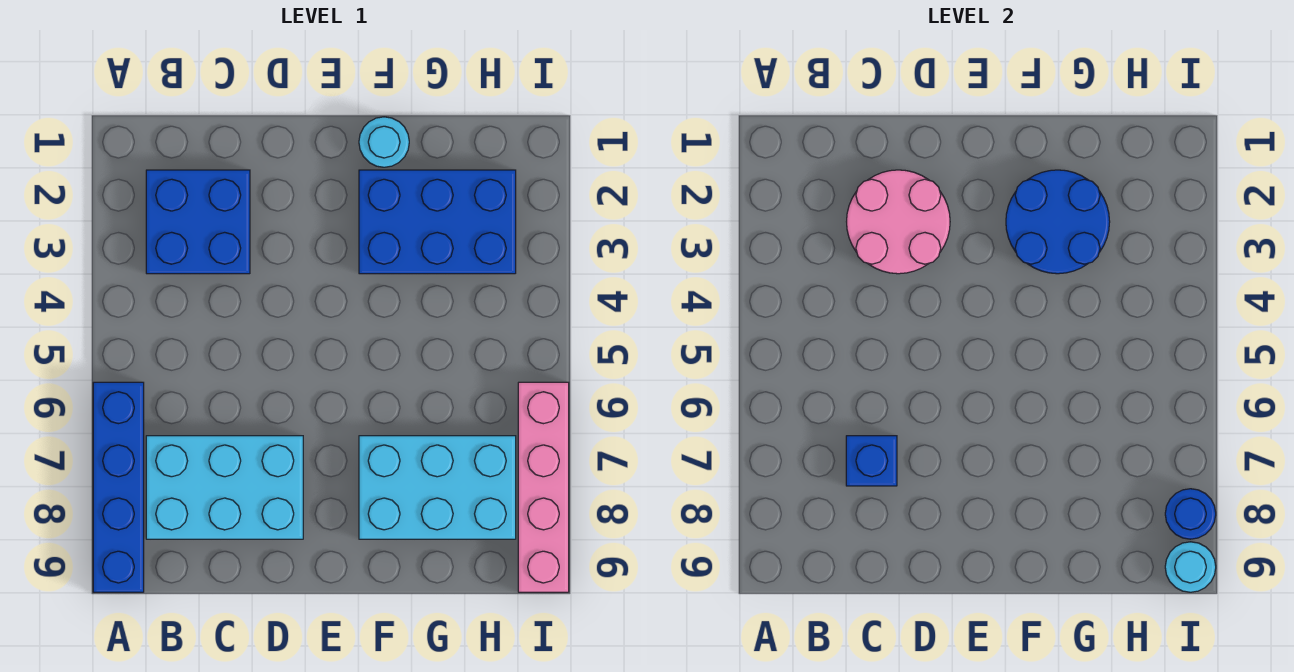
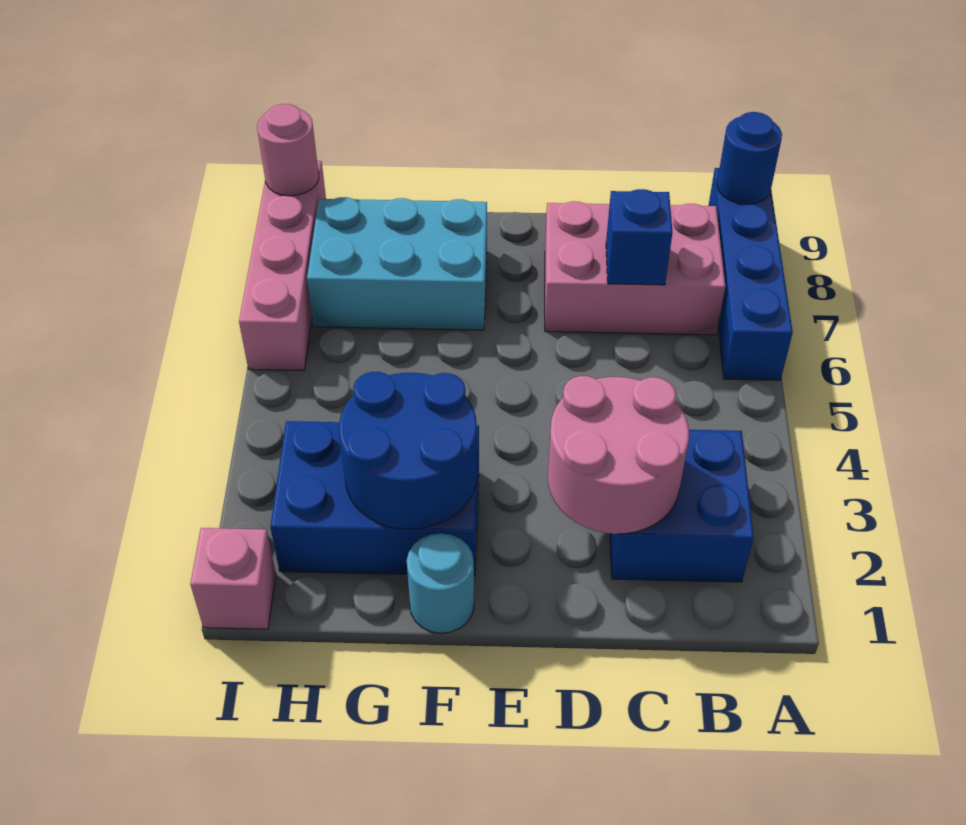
cyan brick B7:D8 level 1 -> pink brick B7:D8 level 1
none -> pink brick I1 level 1
blue round brick I8 level 2 -> blue round brick A9 level 2
cyan round brick I9 level 2 -> pink round brick I9 level 2

